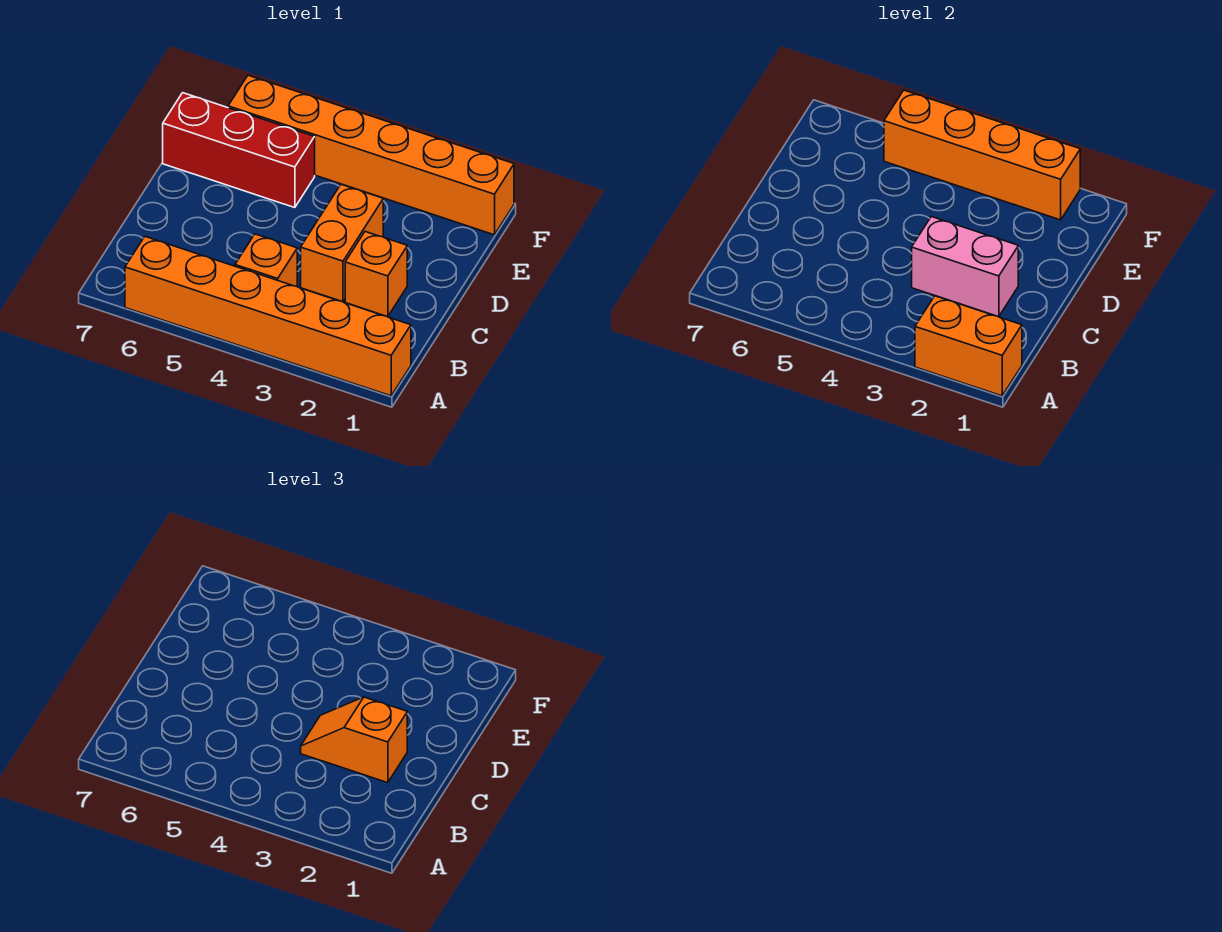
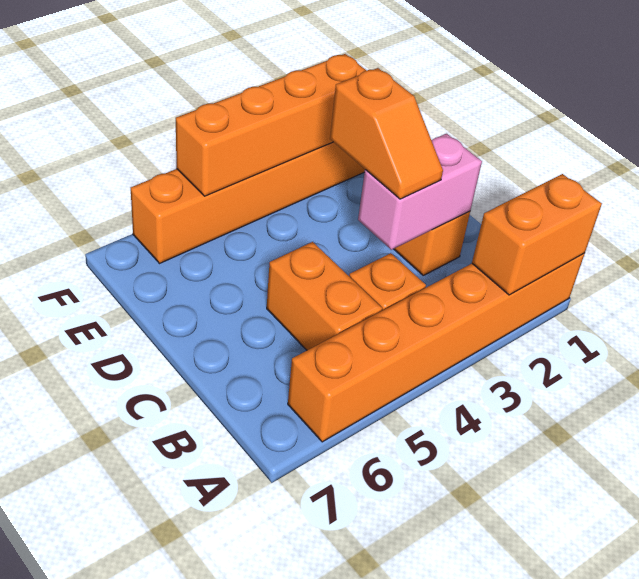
orange slope C2:C3 level 3 top 2 -> orange slope C3:D3 level 3 top D
orange brick C3:D3 level 1 -> orange brick B5:C5 level 1
red brick E5:E7 level 1 -> none

